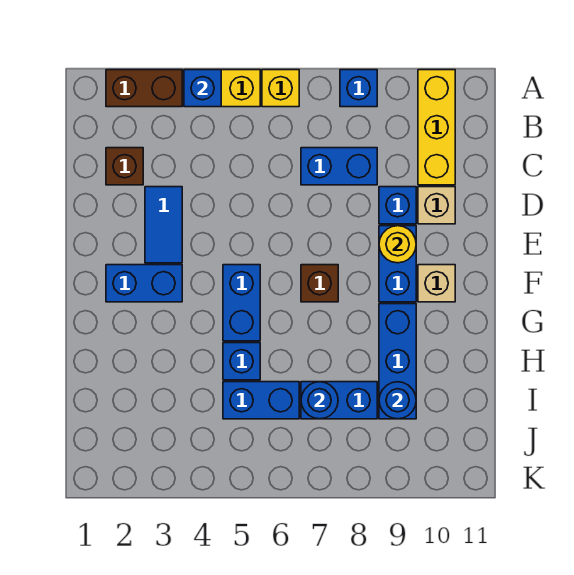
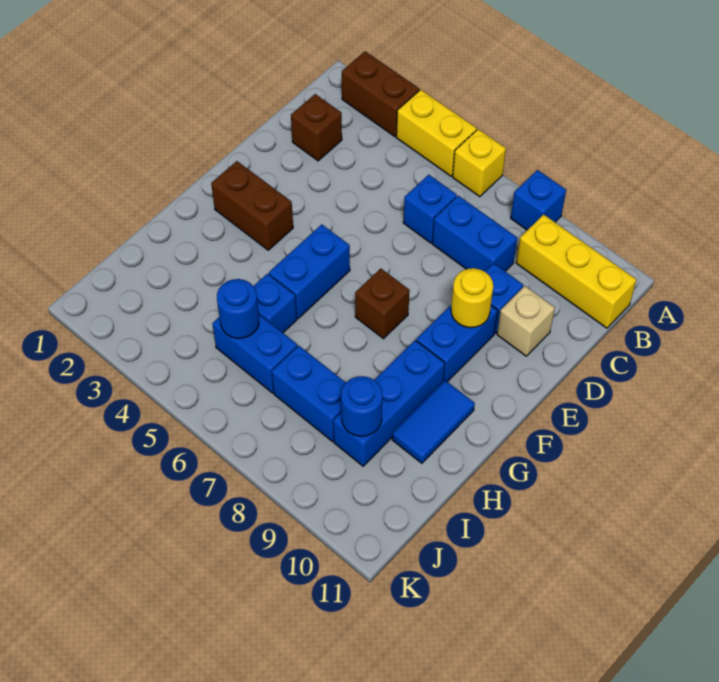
blue brick A4 level 2 -> blue brick C6 level 1
yellow brick A10:C10 level 1 -> yellow brick B9:B11 level 1
blue tile D3:E3 level 1 -> blue tile G10:H10 level 1
blue brick F2:F3 level 1 -> brown brick F2:F3 level 1
tan brick F10 level 1 -> none
blue round brick I7 level 2 -> blue round brick I5 level 2

